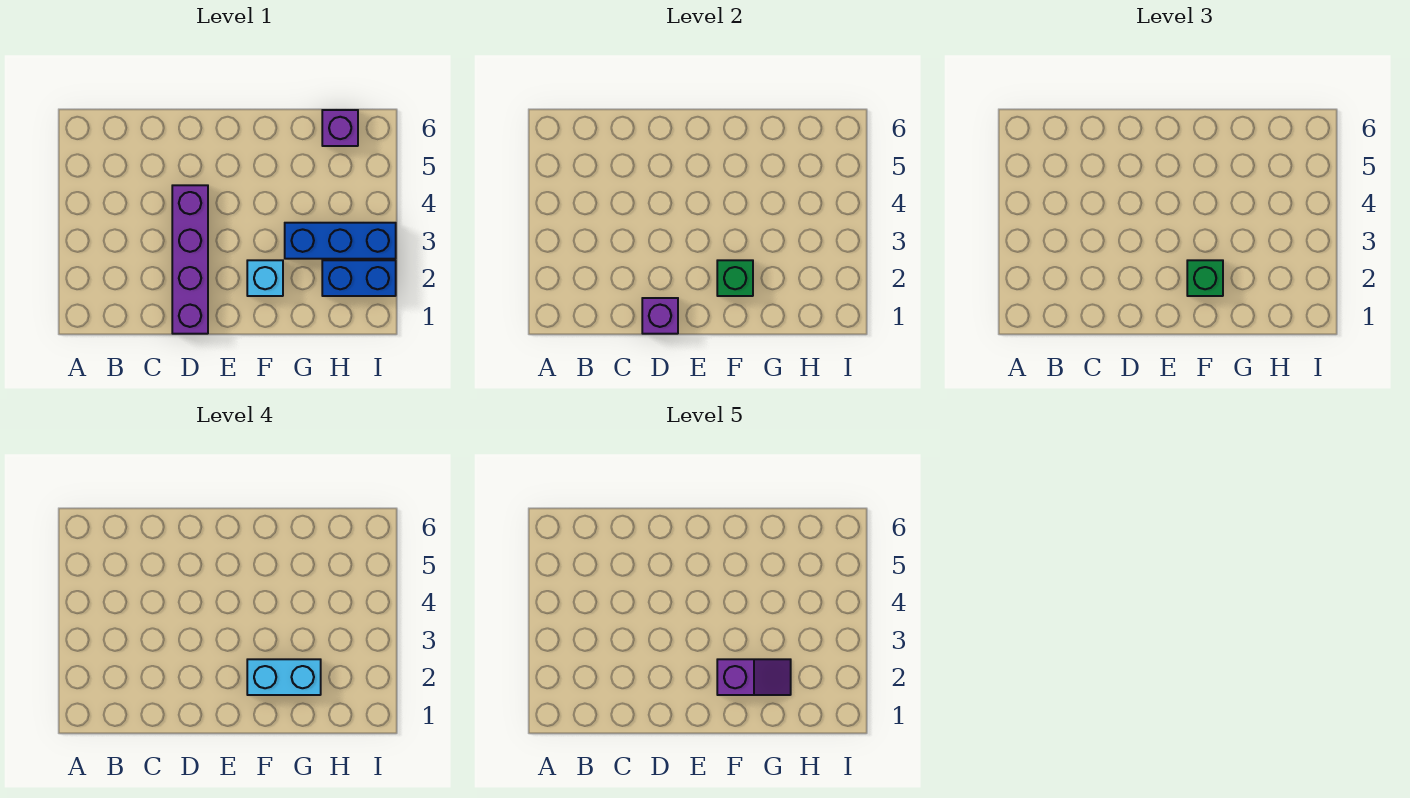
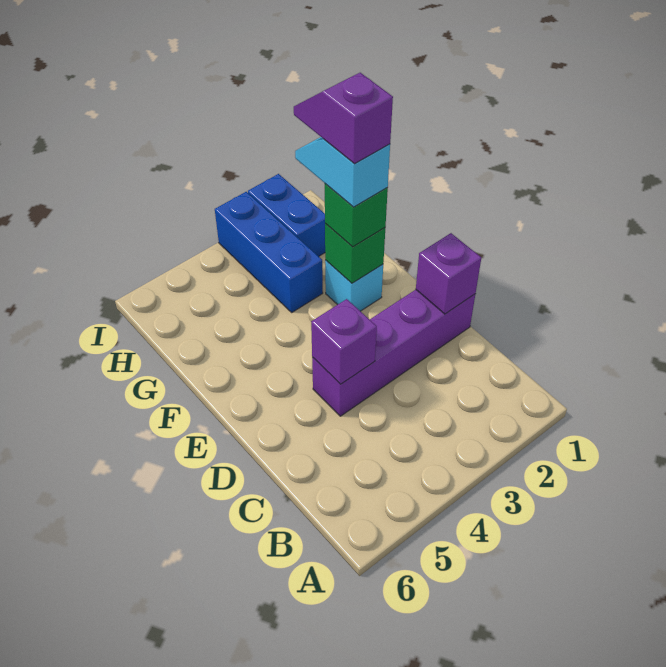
cyan brick F2:G2 level 4 -> cyan slope F2:G2 level 4 top F
purple brick H6 level 1 -> purple brick D4 level 2

